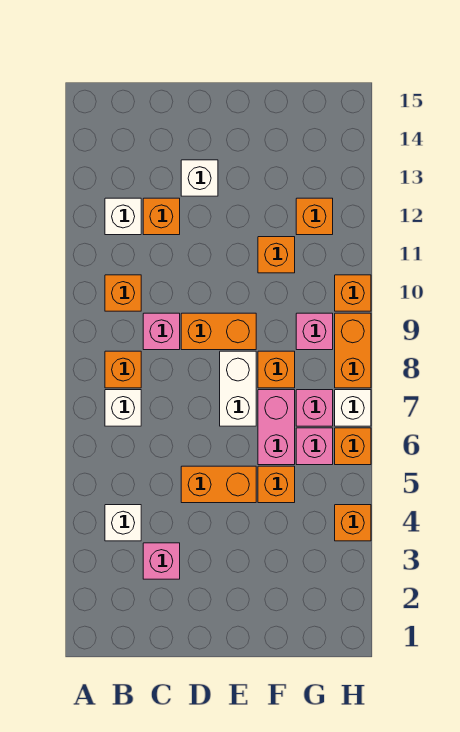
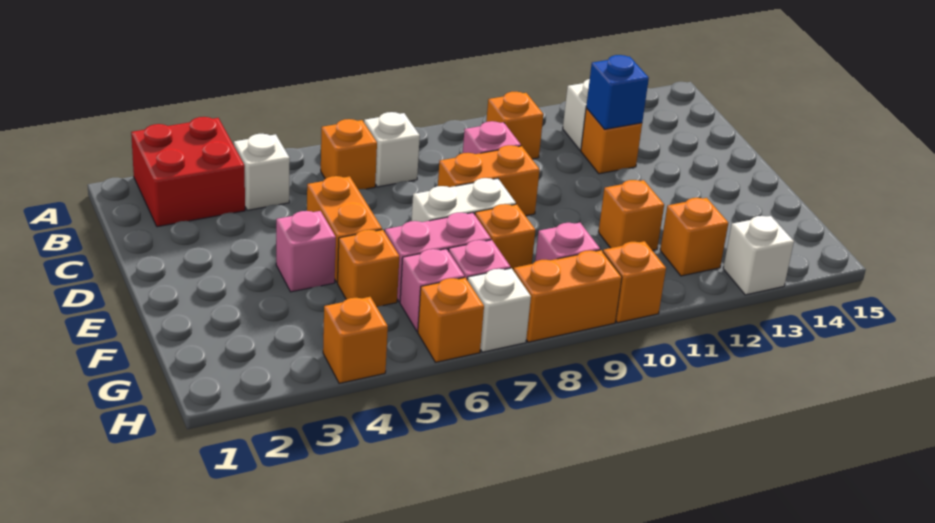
none -> red brick A2:B3 level 1
orange brick B8 level 1 -> orange brick B6 level 1
pink brick C3 level 1 -> pink brick E4 level 1
none -> blue brick C12 level 2
orange brick D9:E9 level 1 -> orange brick D8:D9 level 1
white brick D13 level 1 -> white brick H13 level 1

